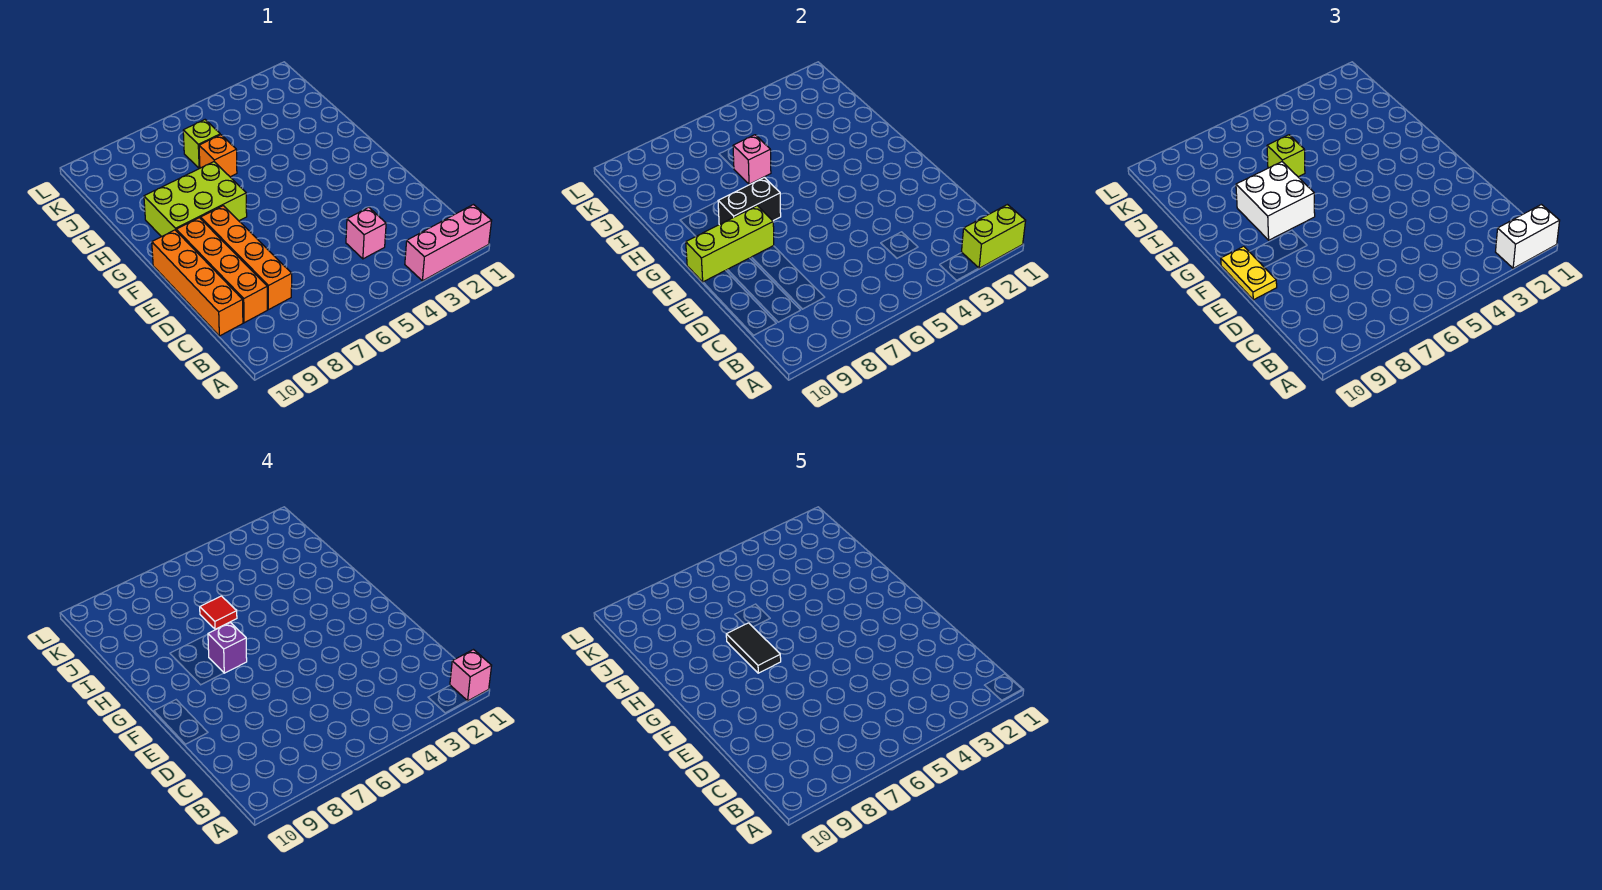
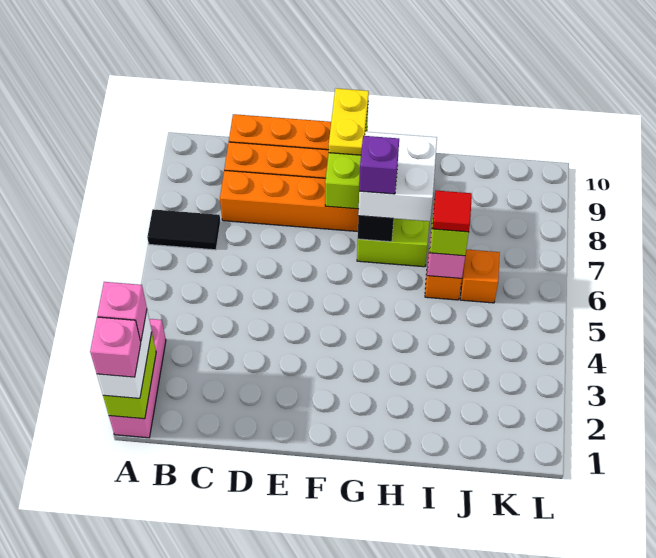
pink brick C4 level 1 -> pink brick A2 level 4
yellow plate E10:F10 level 3 -> yellow plate F9:F10 level 3
black tile G7:H7 level 5 -> black tile A7:B7 level 1
lime brick J6 level 1 -> orange brick J6 level 1

